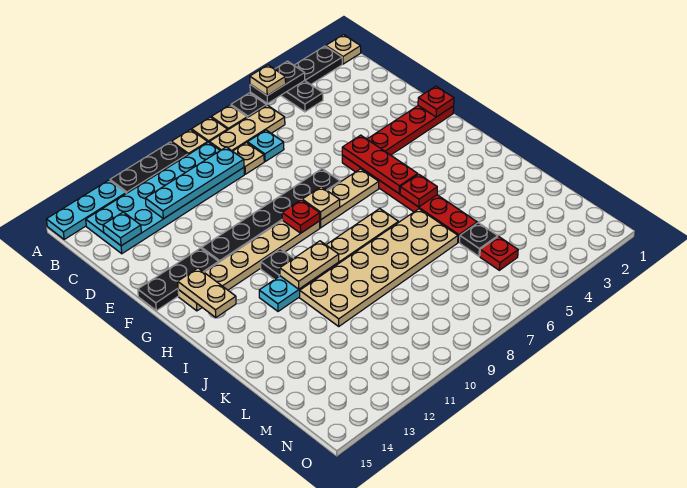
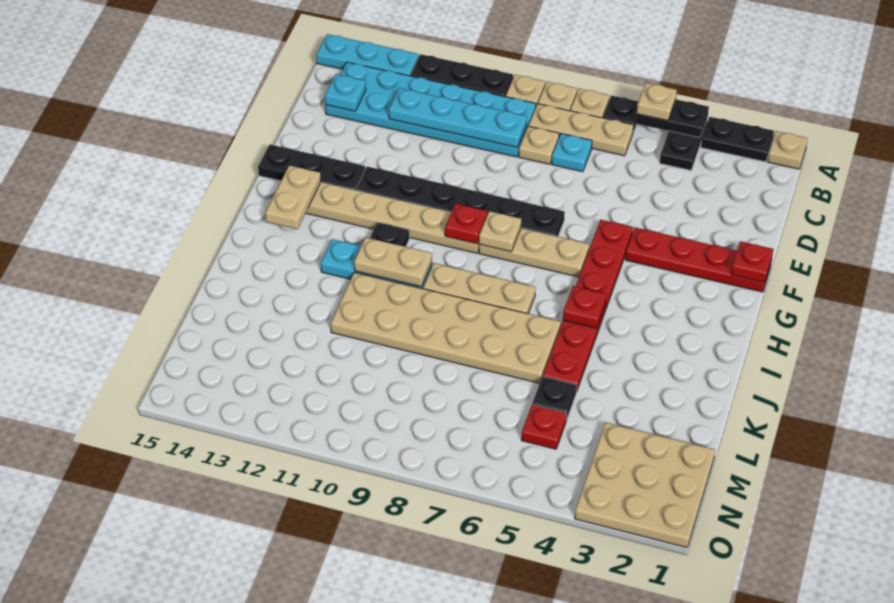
red plate F5:H5 level 2 -> none
none -> tan plate M1:O3 level 1

